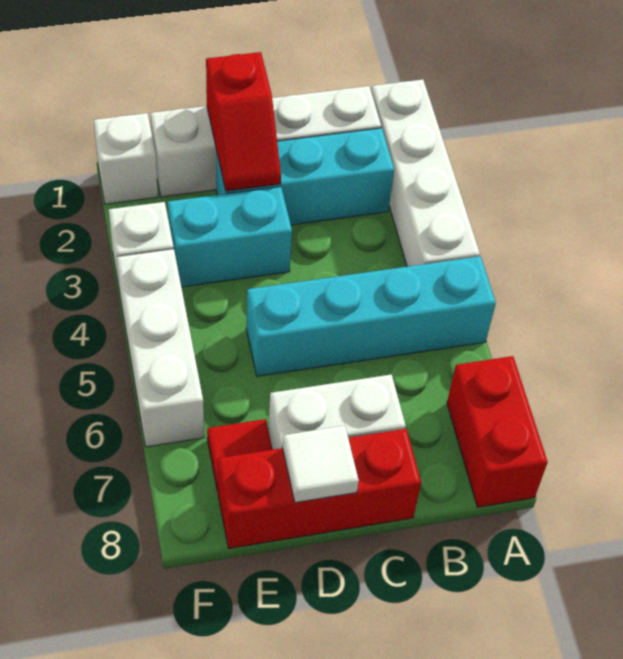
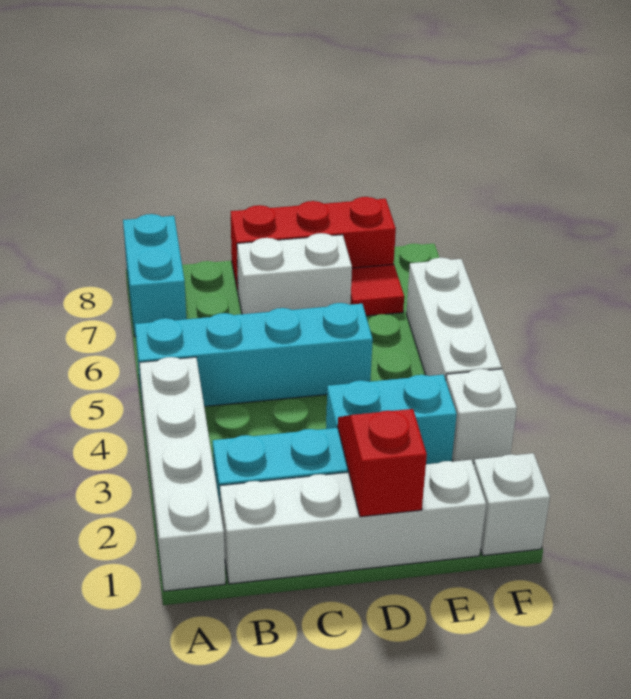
red brick A7:A8 level 1 -> cyan brick A7:A8 level 1
white tile D8 level 2 -> none

